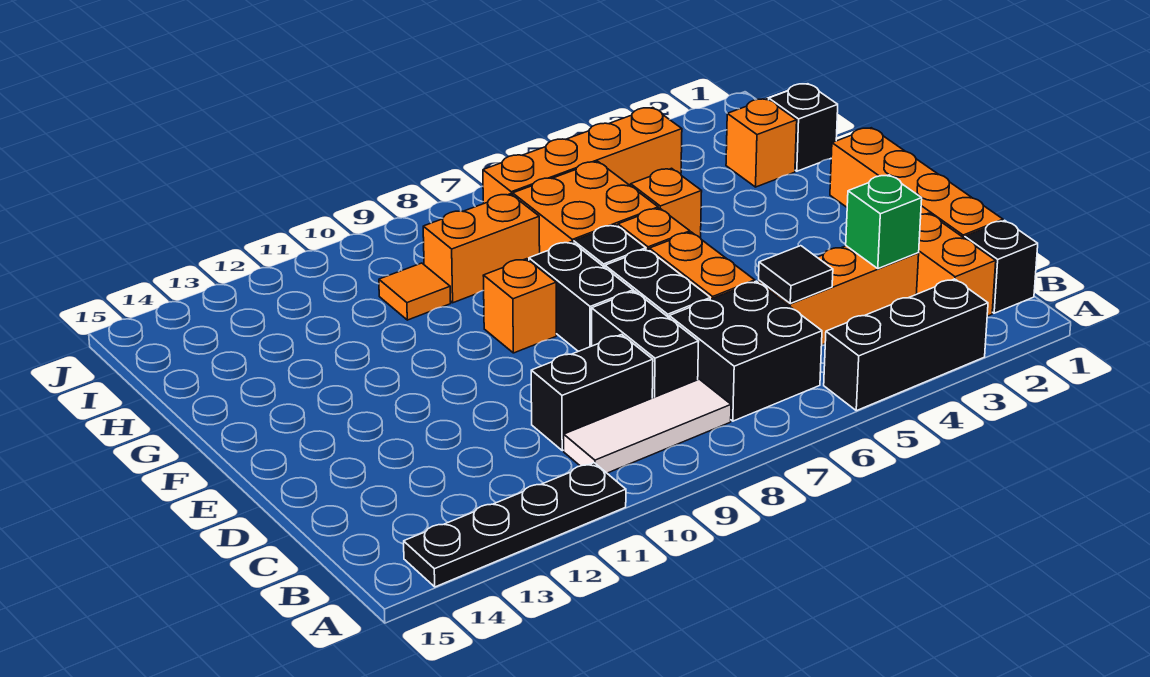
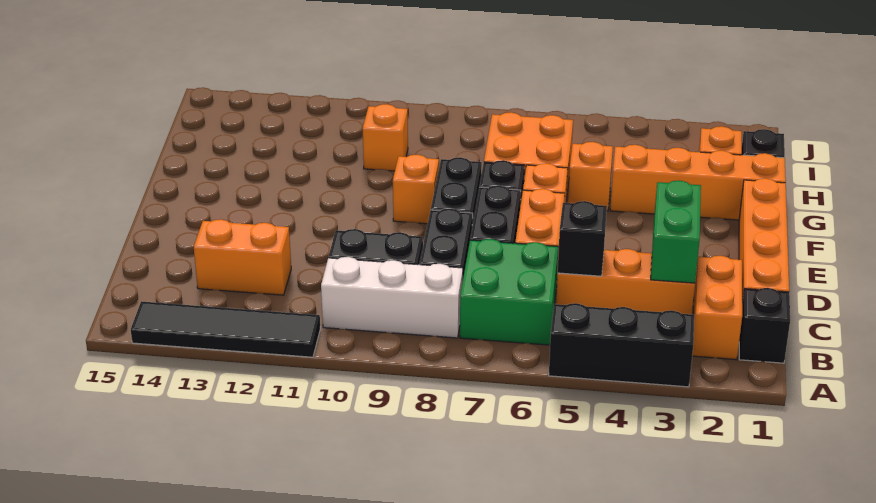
black plate A11:A14 level 1 -> black tile A11:A14 level 1
black brick B6:C7 level 1 -> green brick B6:C7 level 1
white tile B8:B10 level 1 -> white brick B8:B10 level 1
green brick C3 level 2 -> green brick C3:D3 level 2
black tile C5 level 2 -> black brick C5 level 2
orange brick H8:H9 level 1 -> orange brick C12:C13 level 1
orange tile H10 level 1 -> orange brick H10 level 1
orange brick I4:I7 level 1 -> orange brick G1:G4 level 1

